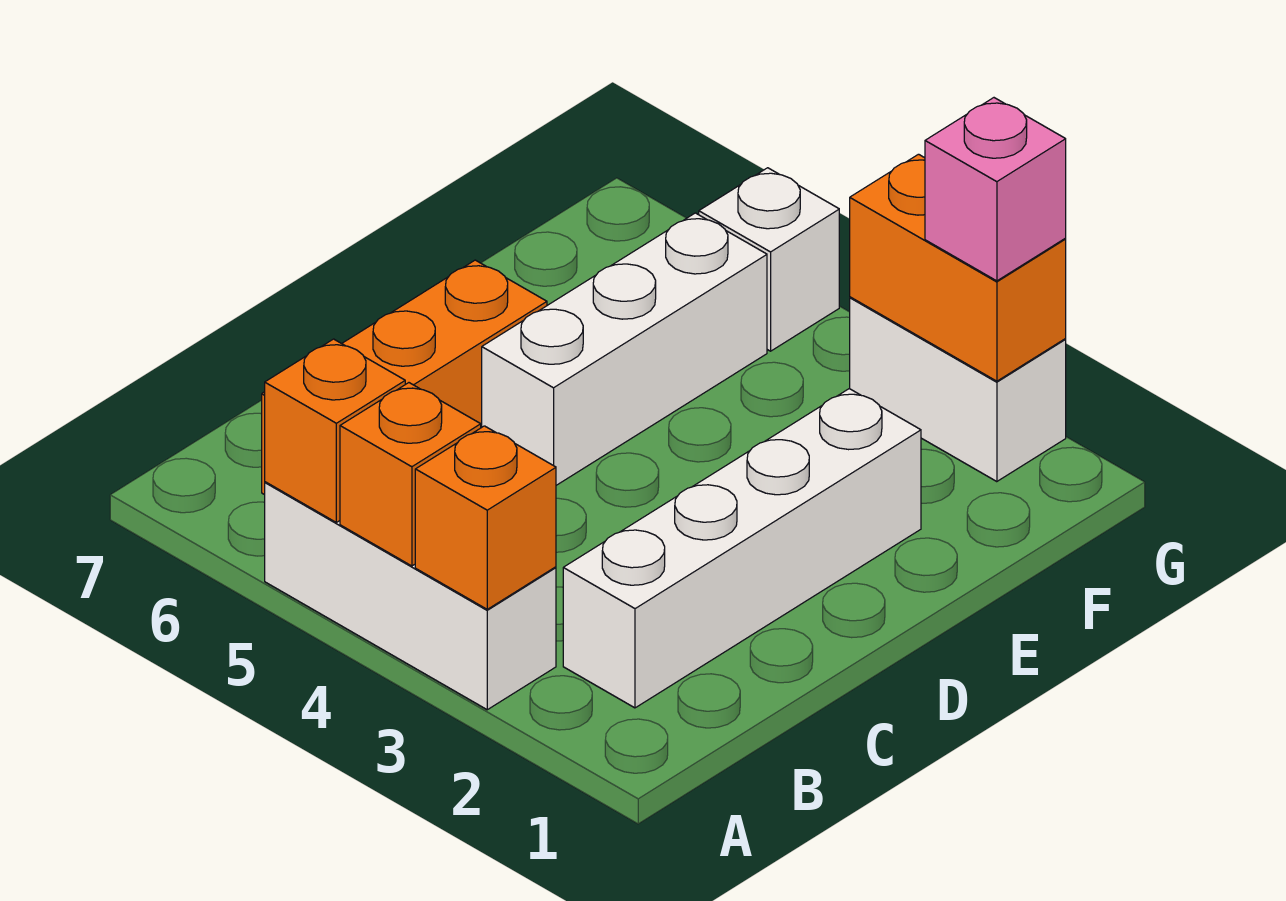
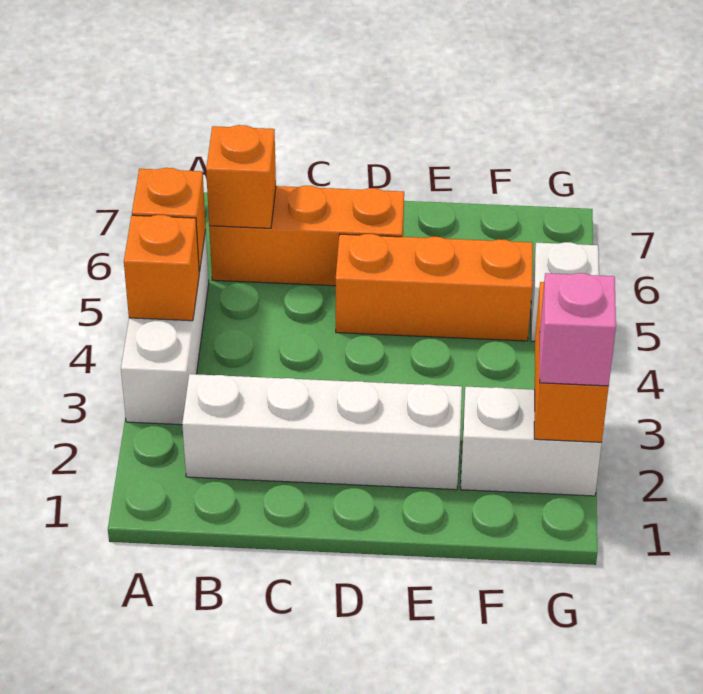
orange brick A3 level 2 -> orange brick B6 level 2
white brick D5:F5 level 1 -> orange brick D5:F5 level 1
white brick G2:G3 level 1 -> white brick F2:G2 level 1

